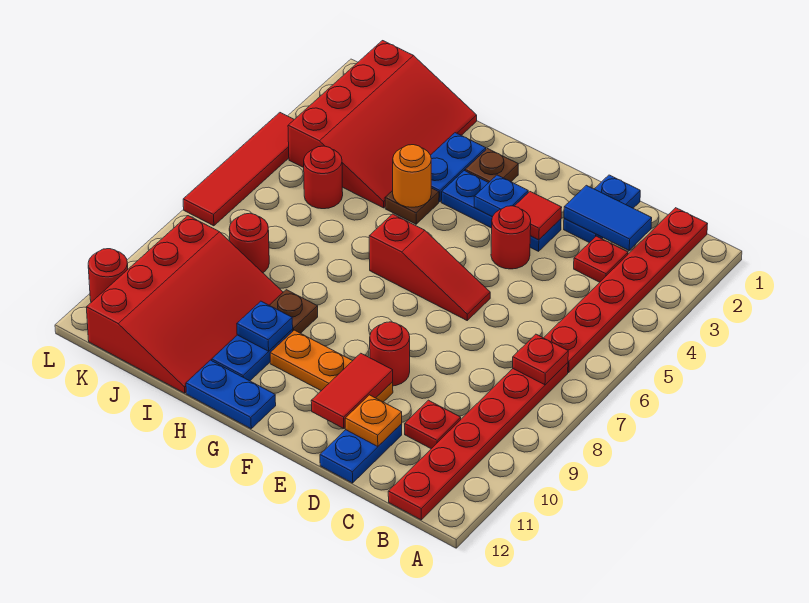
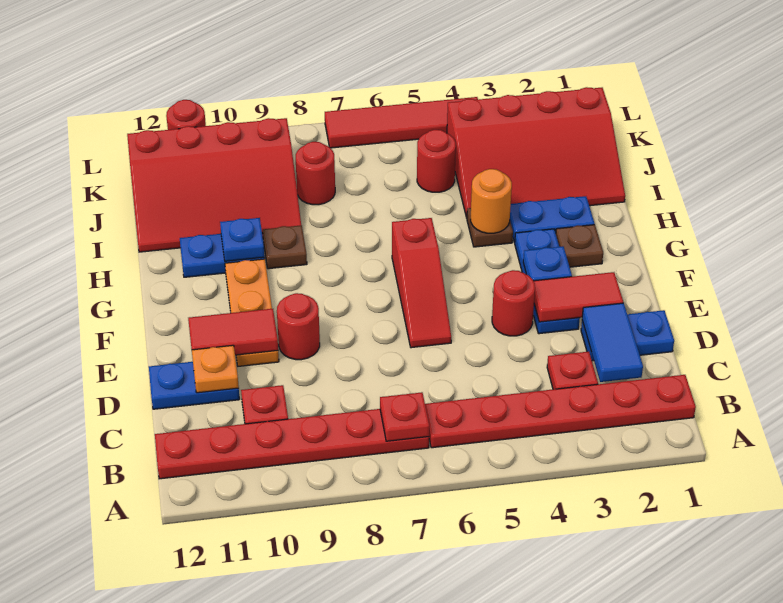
red tile E3 level 2 -> red tile E2:E3 level 2
blue plate G12:H12 level 1 -> none

